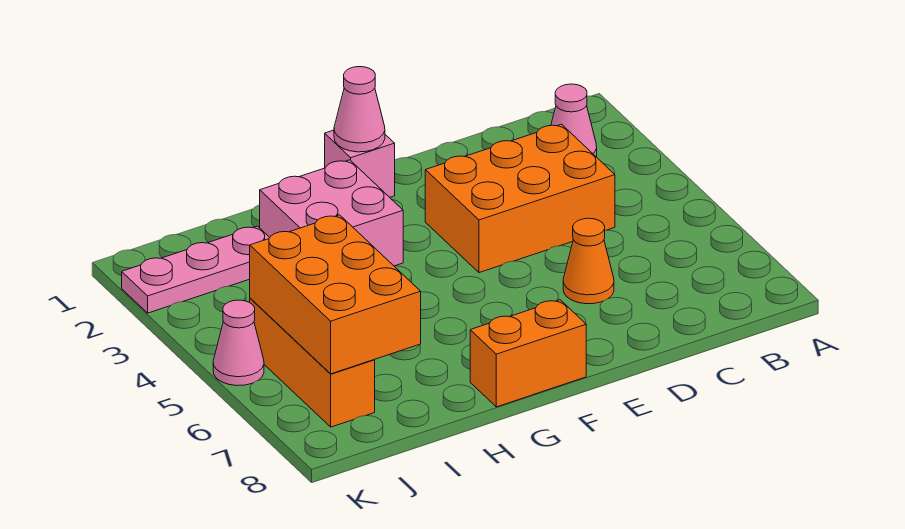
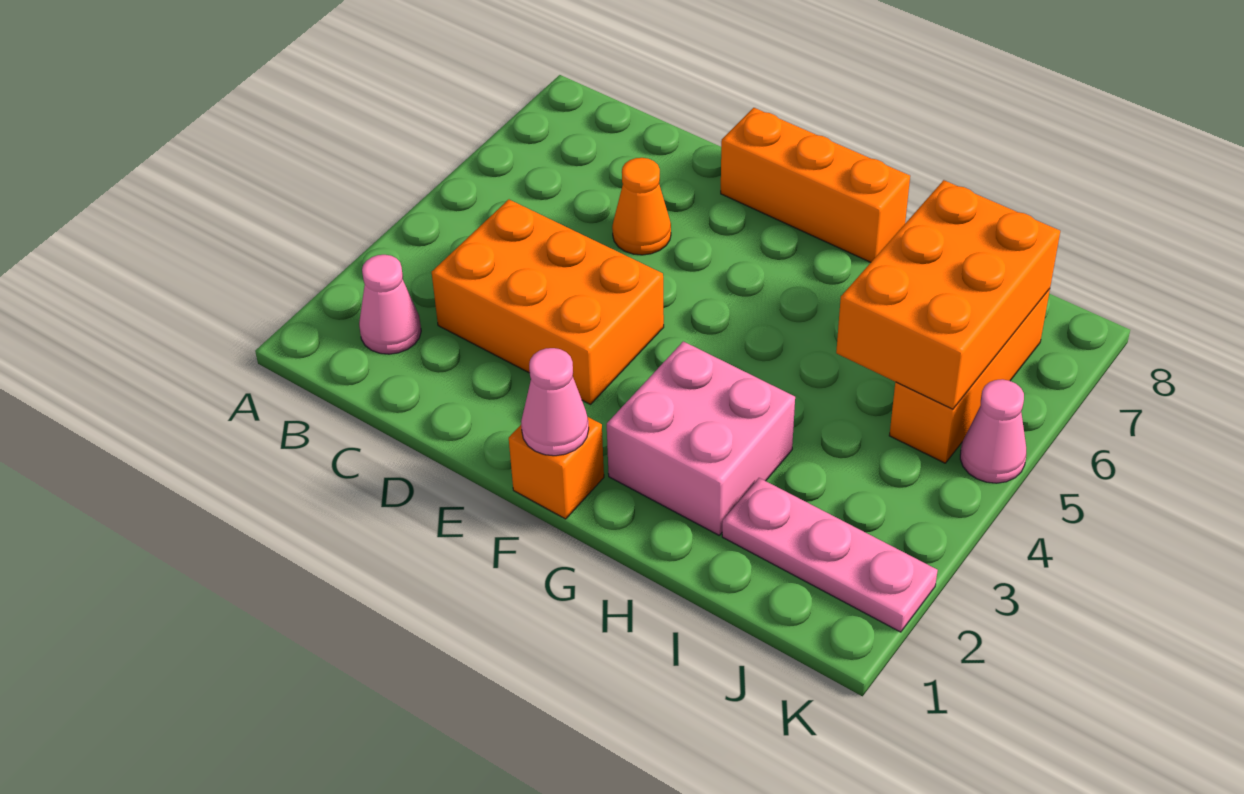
pink brick F1 level 1 -> orange brick F1 level 1
orange brick F8:G8 level 1 -> orange brick E8:G8 level 1

